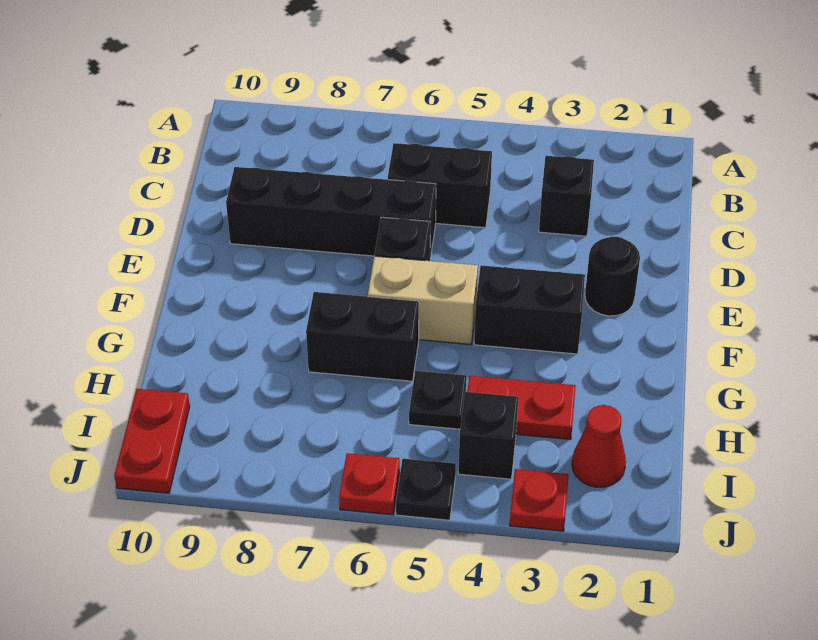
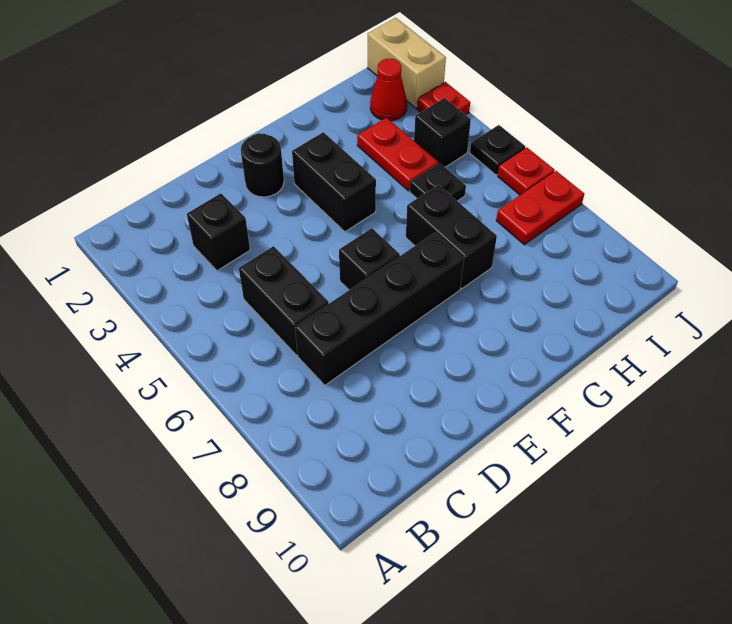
black brick D6:D9 level 1 -> black brick C7:F7 level 1
tan brick F5:F6 level 1 -> tan brick J1:J2 level 1
red plate I10:J10 level 1 -> red plate I7:J7 level 1

